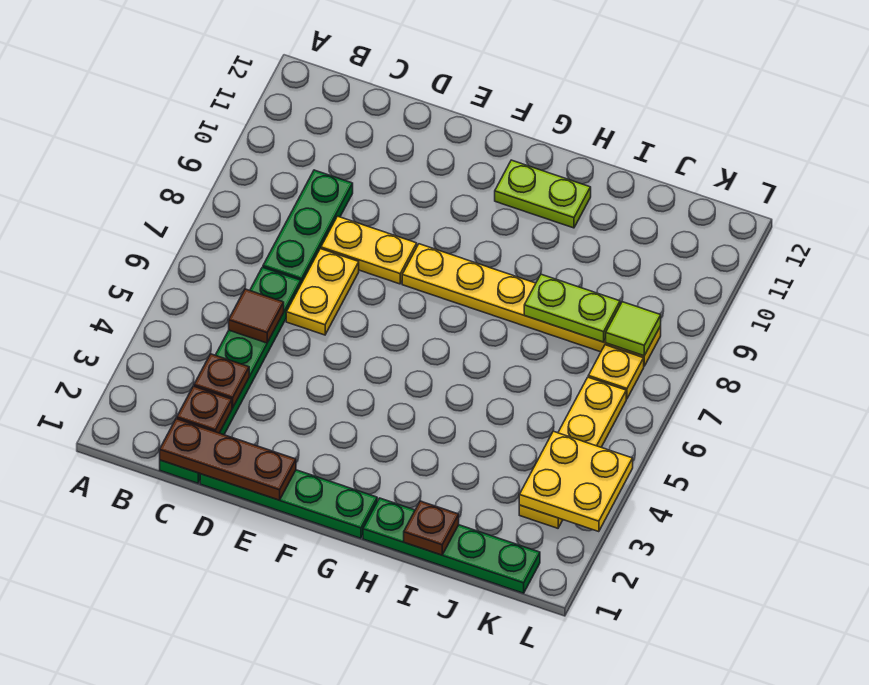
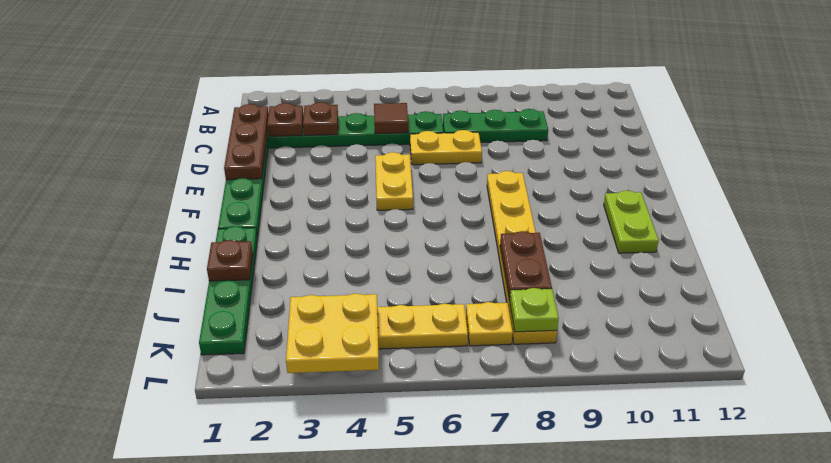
yellow plate D8:E8 level 1 -> yellow plate E5:F5 level 1
lime plate I8:J8 level 2 -> brown plate I8:J8 level 2
lime tile K8 level 2 -> lime plate K8 level 2

